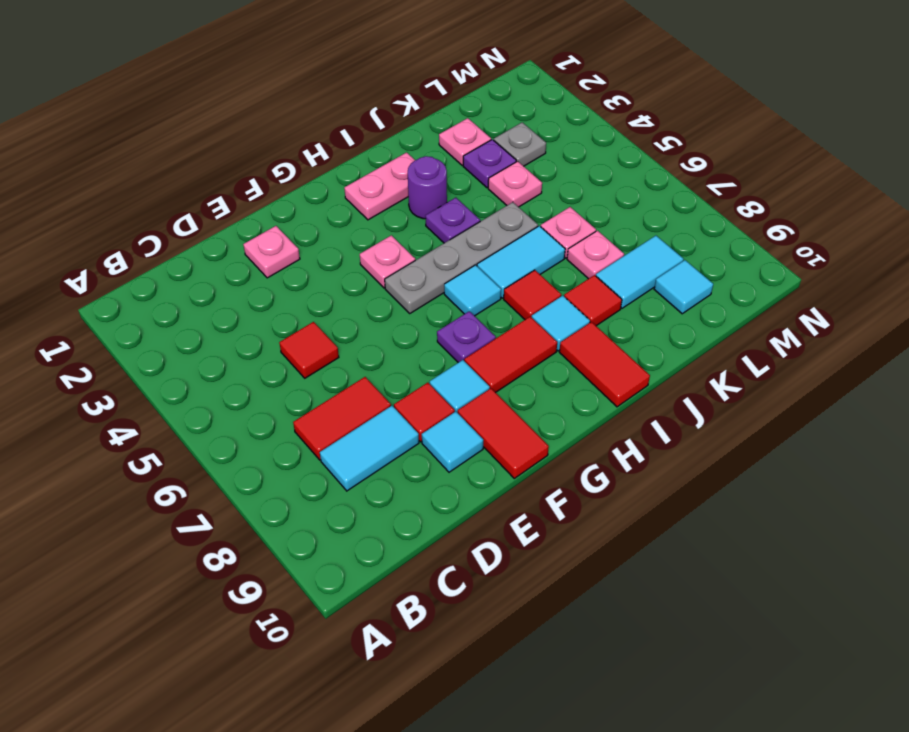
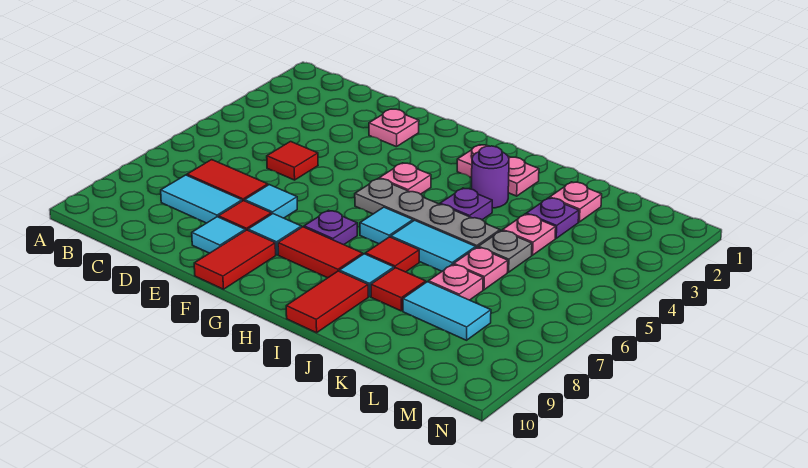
grey plate L3 level 1 -> grey plate K5 level 1
cyan tile L9 level 1 -> cyan tile E7 level 1

